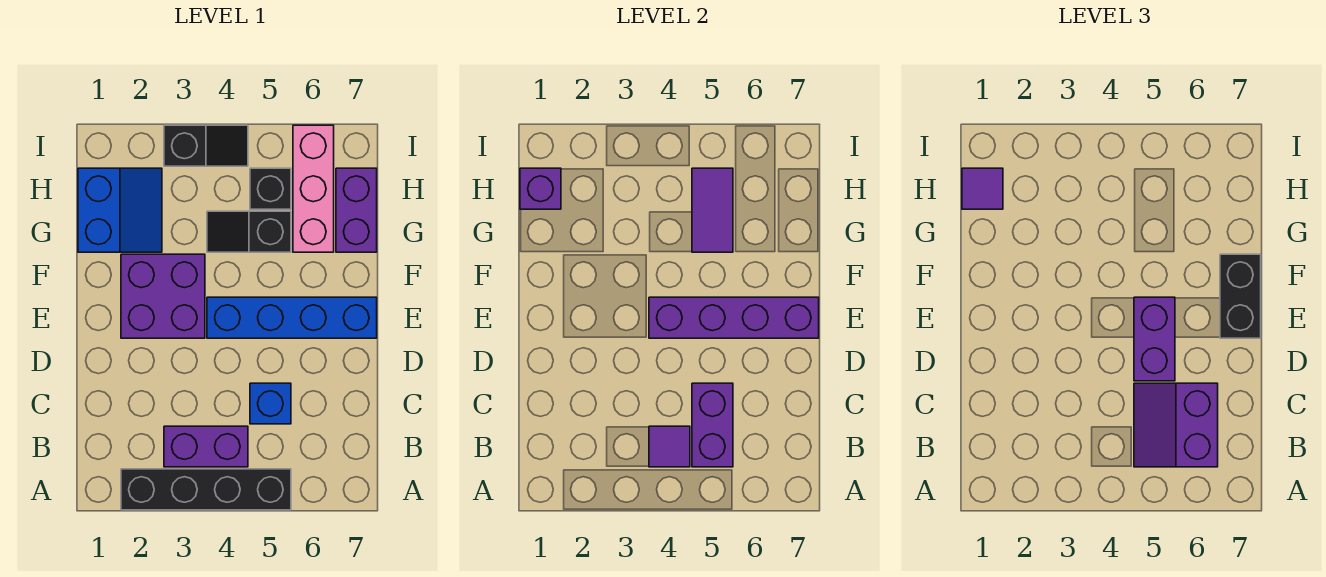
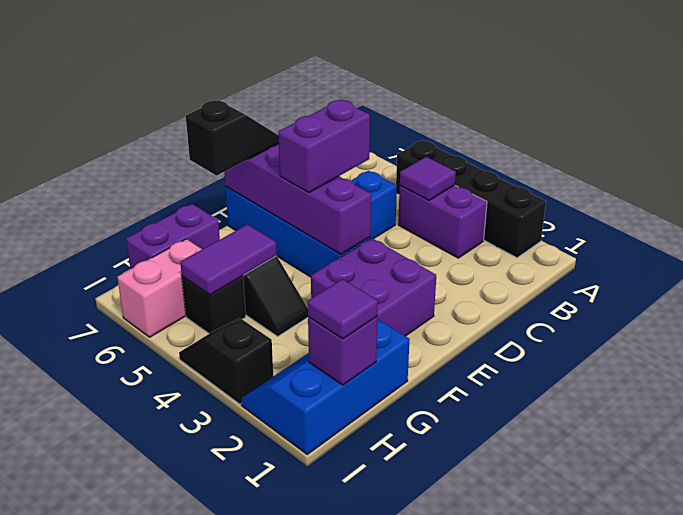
purple brick B5:C5 level 2 -> none
purple slope B5:C6 level 3 top 6 -> none
black brick E7:F7 level 3 -> black slope E7:F7 level 3 top F
blue slope G1:H2 level 1 top 1 -> blue slope G1:I2 level 1 top 1
pink brick G6:I6 level 1 -> pink brick H6:I6 level 1

